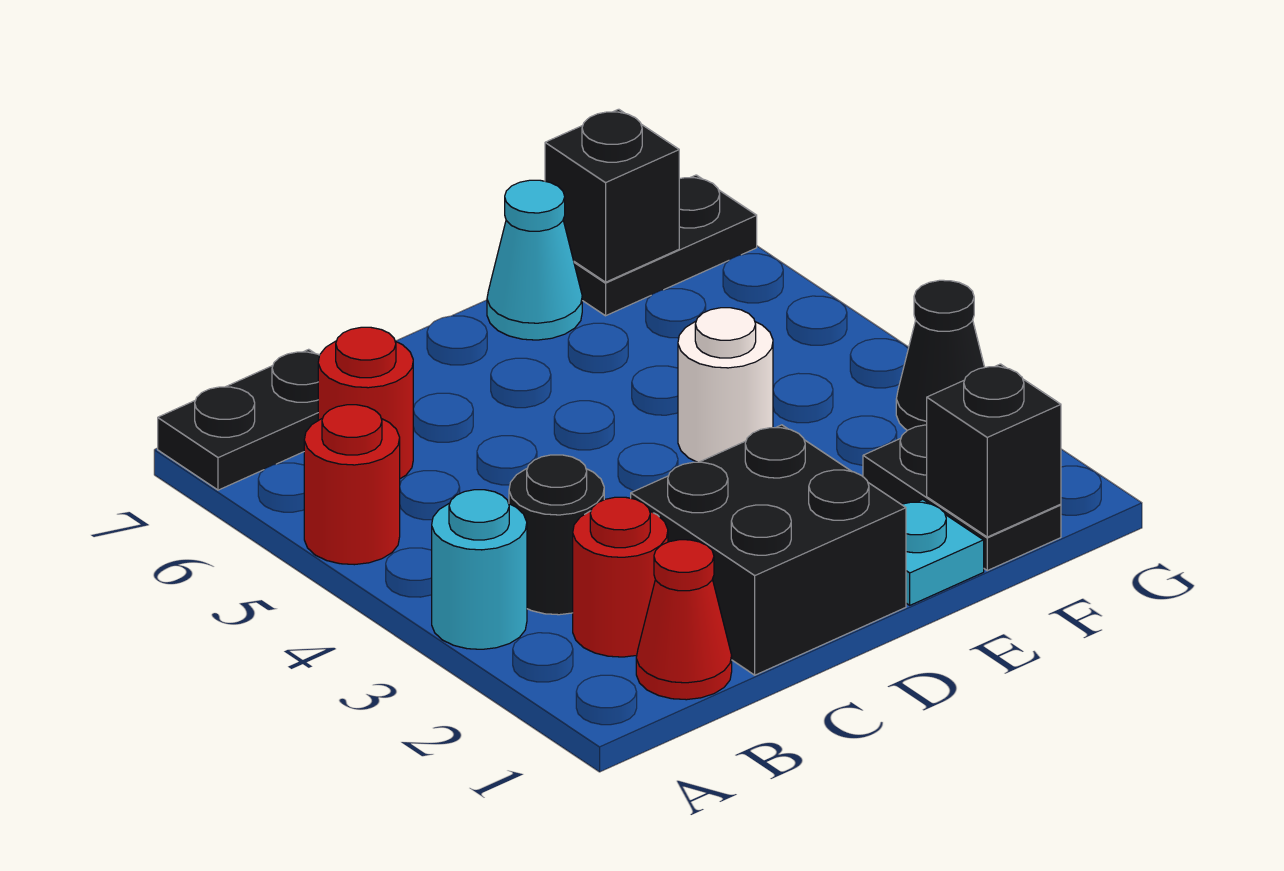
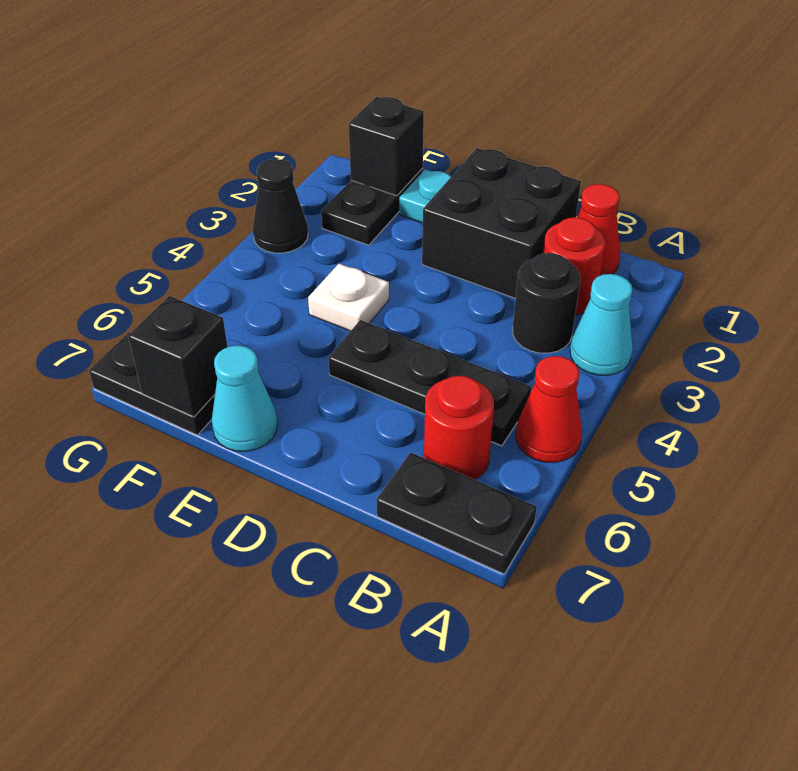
cyan round brick A3 level 1 -> cyan cone A3 level 1
red round brick A5 level 1 -> red cone A5 level 1
none -> black plate B5:D5 level 1
white round brick E4 level 1 -> white plate E4 level 1

